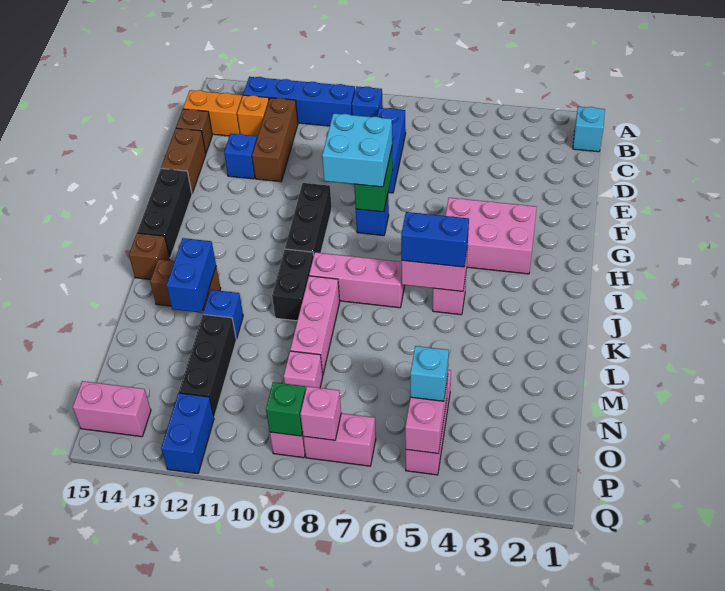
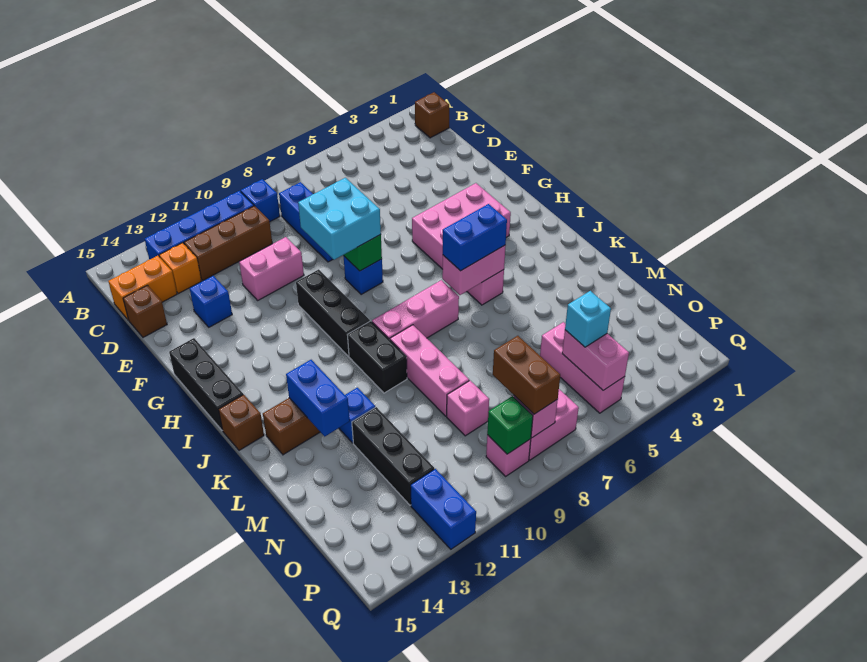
cyan brick B1 level 1 -> brown brick B1 level 1
brown brick C12:E12 level 1 -> brown brick C10:C12 level 1
brown brick E15:F15 level 1 -> brown brick O8:P8 level 3
pink brick P14:P15 level 1 -> pink brick E10:E11 level 1

